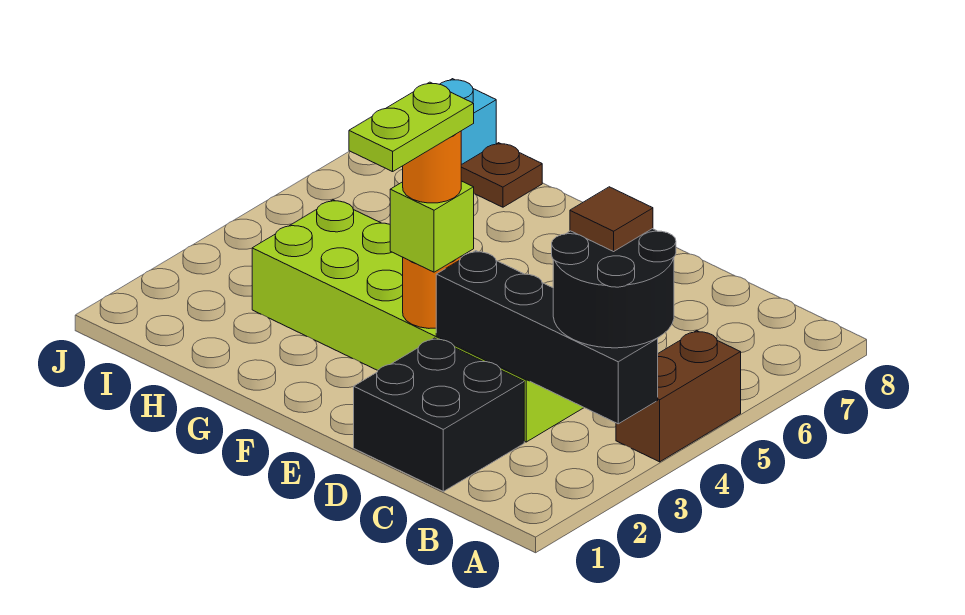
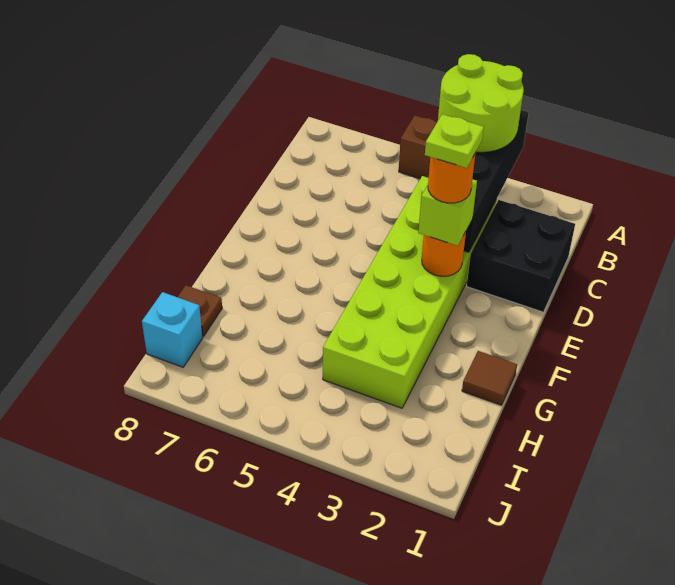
black round brick A3:B4 level 3 -> lime round brick A3:B4 level 3
brown tile B4 level 4 -> brown tile G1 level 1
lime plate E2:E3 level 5 -> lime plate E3 level 5

